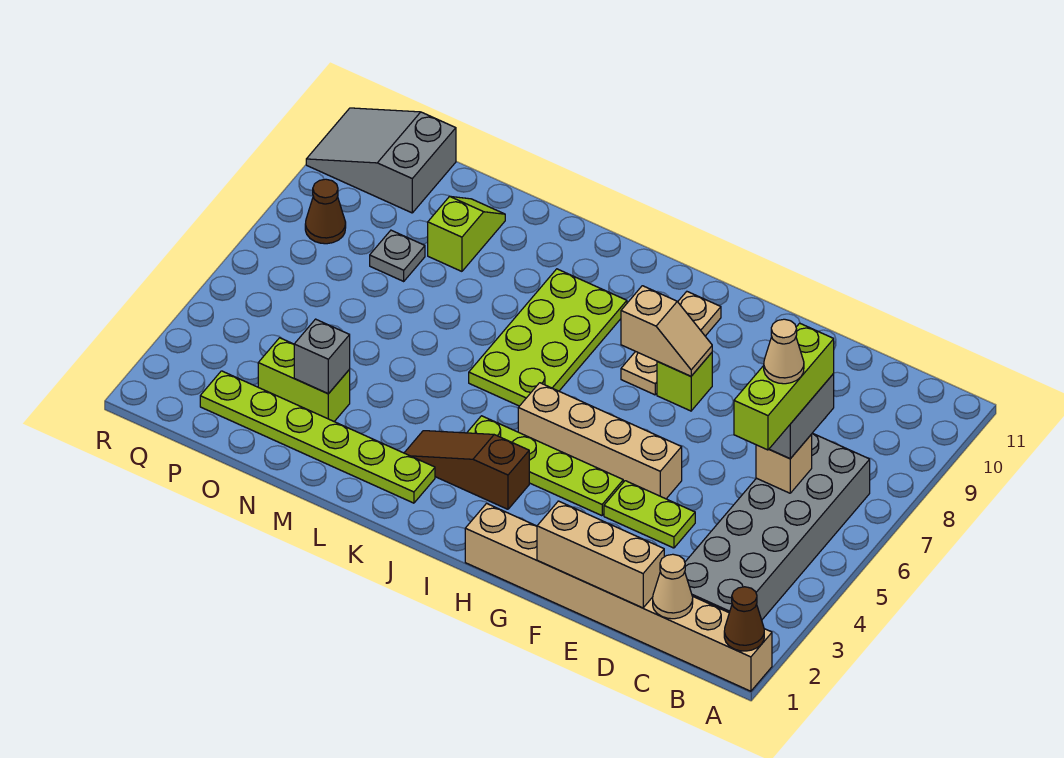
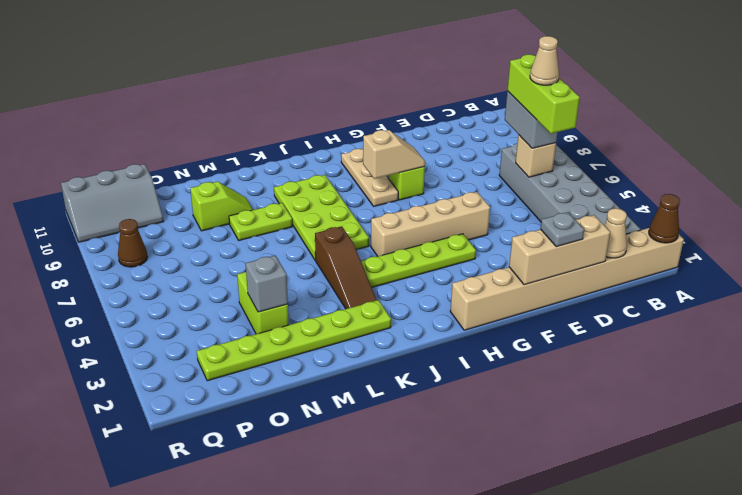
lime plate E4:F4 level 1 -> lime plate L8:M8 level 1
brown slope I3:K3 level 1 top I -> brown slope K3:K5 level 1 top 5
lime brick N3:O3 level 1 -> lime brick N3:N4 level 1
lime slope N9:N10 level 1 top 9 -> lime slope M9:N9 level 1 top N
grey plate O8 level 1 -> grey plate E1 level 3
grey slope P10:R11 level 1 top P -> grey slope P10:R11 level 1 top 11

